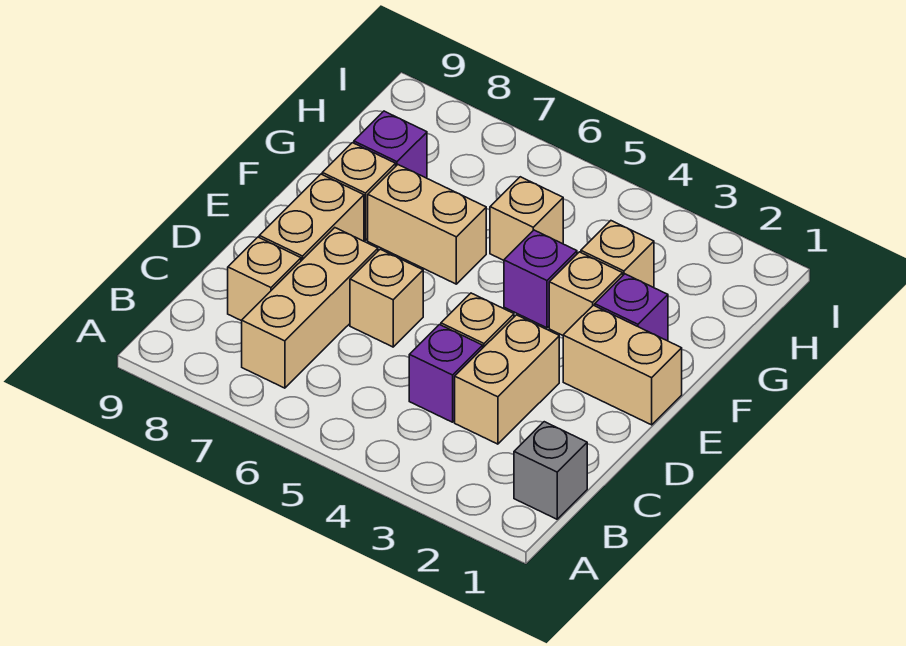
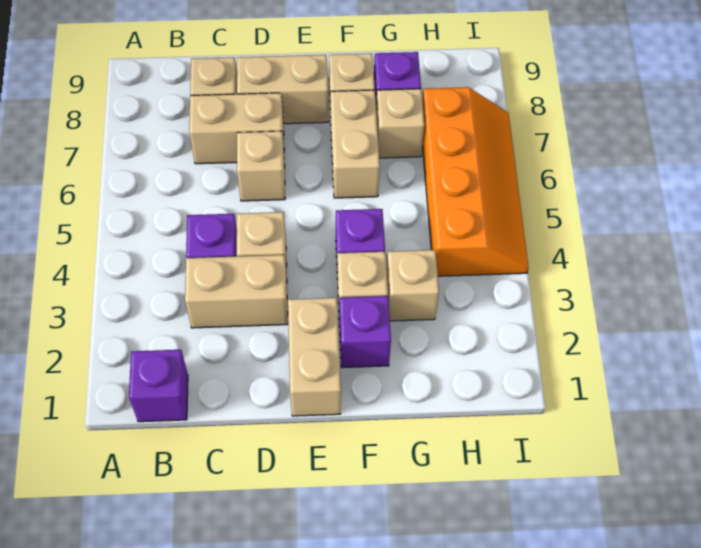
grey brick B1 level 1 -> purple brick B1 level 1
tan brick B7:D7 level 1 -> tan brick C7:D7 level 1
tan brick G5 level 1 -> tan brick G7 level 1
none -> orange slope H4:I7 level 1 top H

